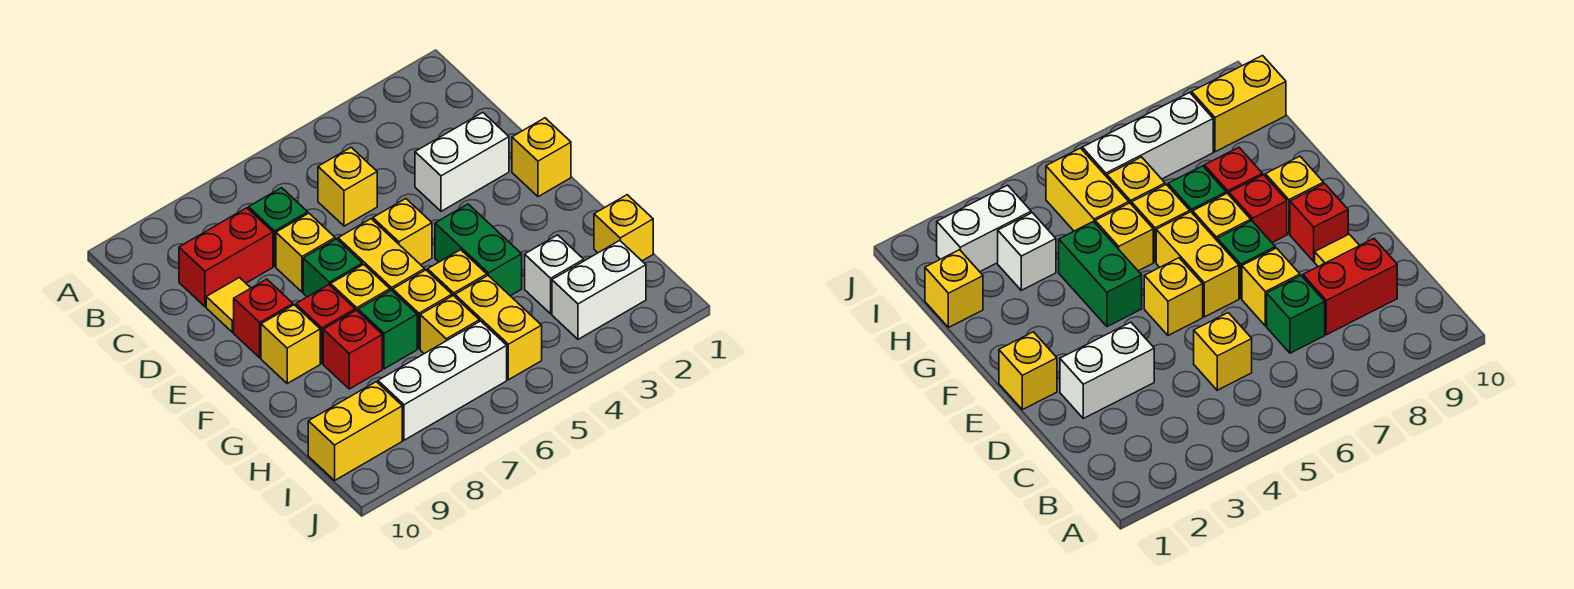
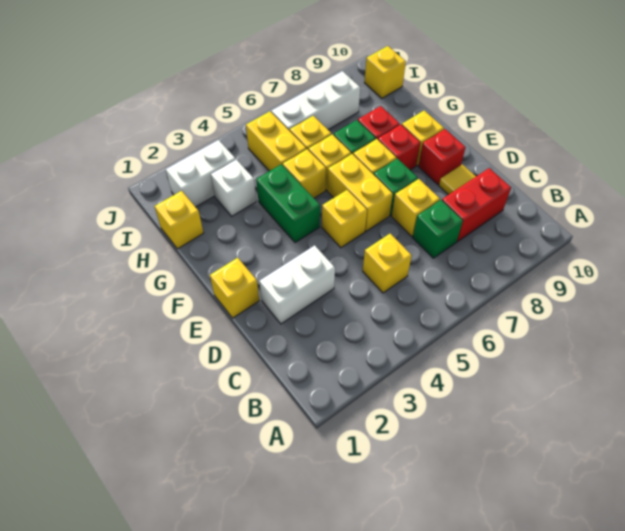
yellow brick I9:I10 level 1 -> yellow brick I10 level 1

